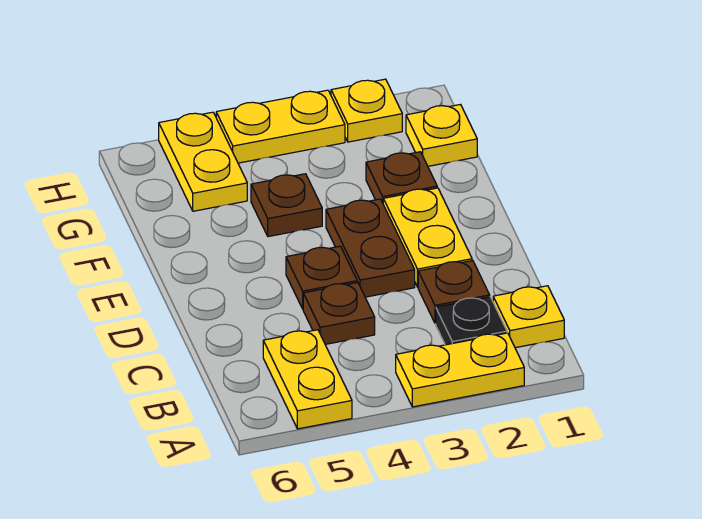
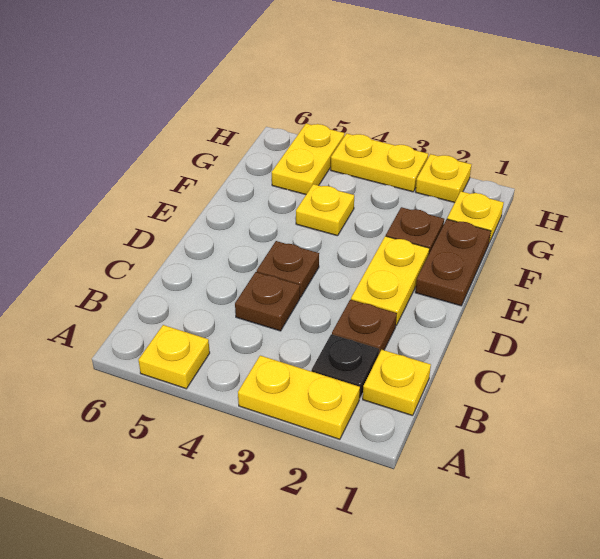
yellow plate A5:B5 level 1 -> yellow plate A5 level 1
brown plate D3:E3 level 1 -> brown plate E1:F1 level 1
brown plate F4 level 1 -> yellow plate F4 level 1

